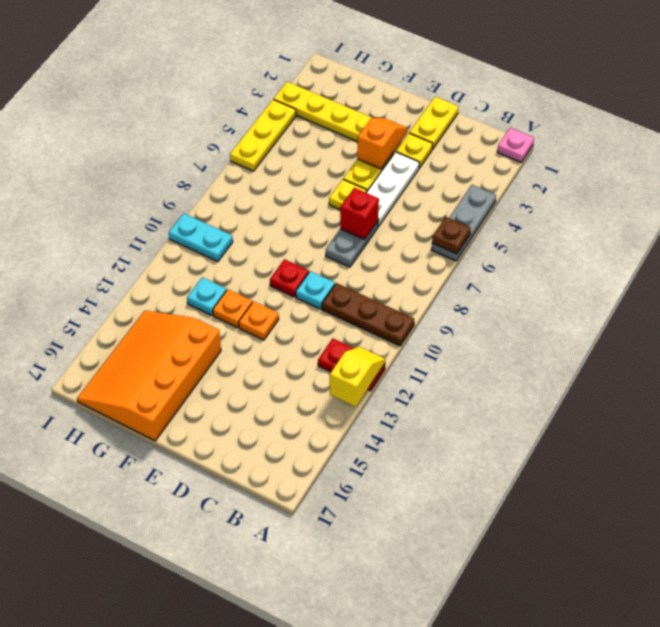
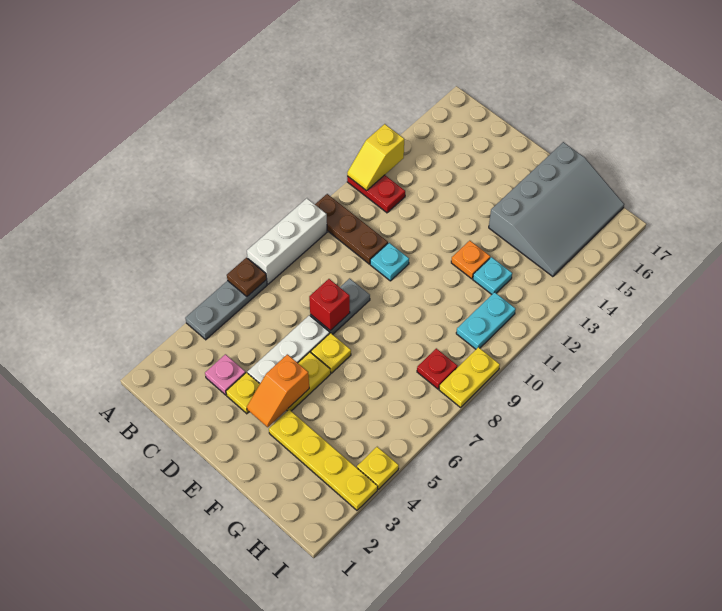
pink plate A1 level 1 -> pink plate C3 level 1
none -> white brick A7:A9 level 1
yellow plate D1:D2 level 1 -> yellow plate I8:I9 level 1
red plate E10 level 1 -> red plate H8 level 1
orange plate E12 level 1 -> none
orange slope F14:H17 level 1 top F -> grey slope F14:H17 level 1 top F
cyan plate H10:I10 level 1 -> cyan plate H10:H11 level 1
yellow plate I4:I6 level 1 -> yellow plate I4 level 1

